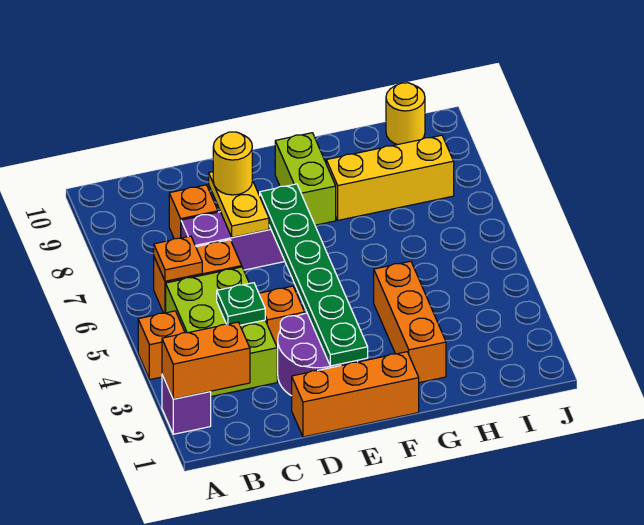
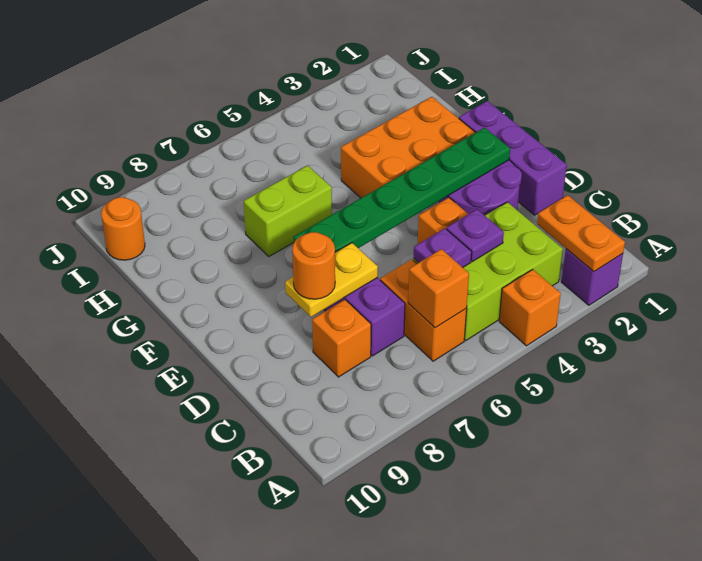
orange brick A2:B2 level 2 -> orange plate A2:B2 level 2
orange plate B6 level 2 -> orange brick B6 level 2
green plate C4 level 2 -> purple plate C4 level 2
none -> purple plate C5 level 2
orange brick D1:F1 level 1 -> purple brick D1:F1 level 1
yellow round brick D8 level 3 -> orange round brick D8 level 3
lime brick F8:F9 level 1 -> lime brick G6:G7 level 1
orange brick G2:G4 level 1 -> orange brick F2:G4 level 1
yellow brick G8:I8 level 1 -> none
yellow round brick I10 level 1 -> orange round brick I10 level 1

